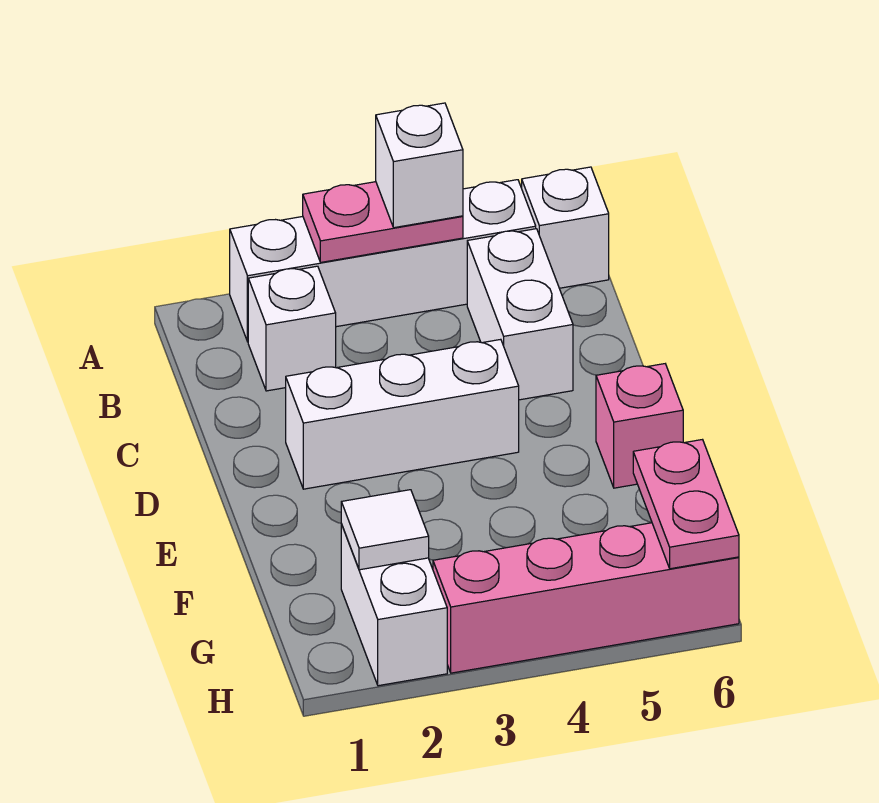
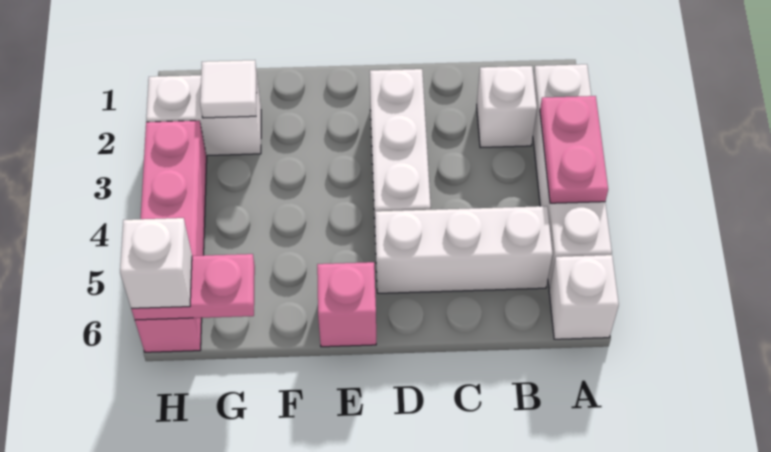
white brick A4 level 3 -> white brick H6 level 3
white brick B5:C5 level 1 -> white brick B5:D5 level 1

